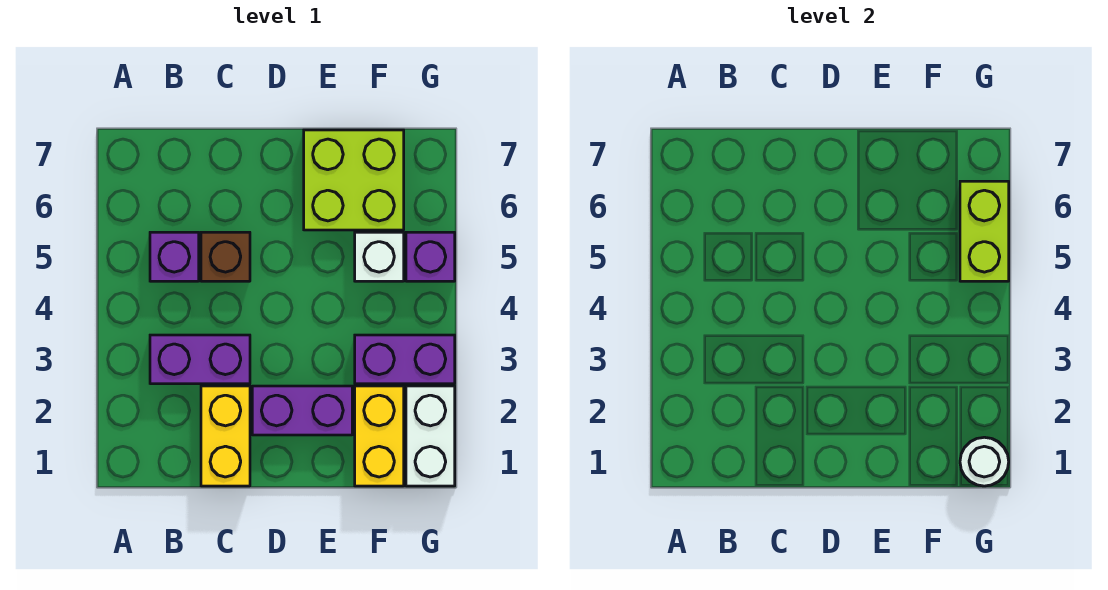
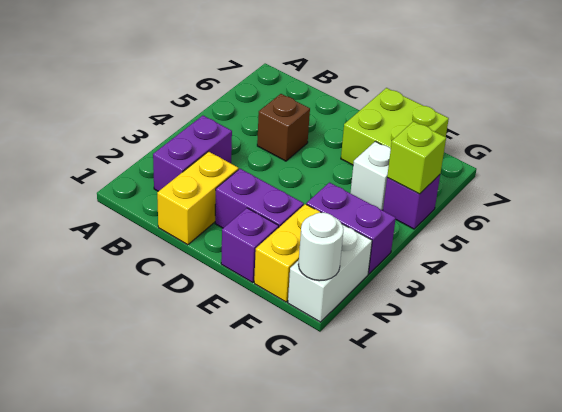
purple brick B3:C3 level 1 -> purple brick B2:B3 level 1
purple brick B5 level 1 -> purple brick E1 level 1
lime brick G5:G6 level 2 -> lime brick G5 level 2

